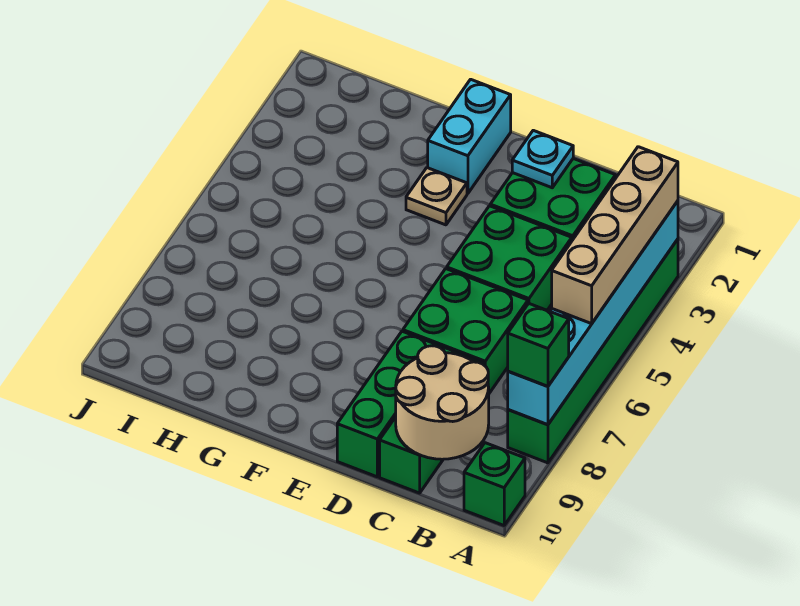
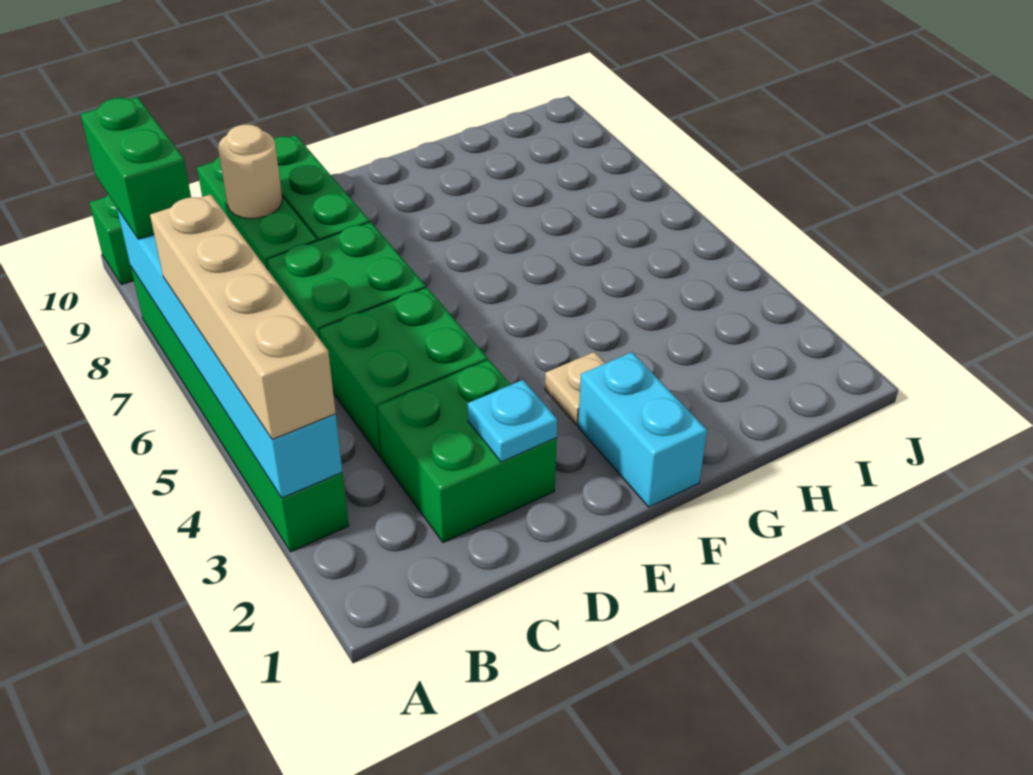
green brick A8 level 3 -> green brick A8:A9 level 3
tan round brick B9:C10 level 2 -> tan round brick C9 level 2

